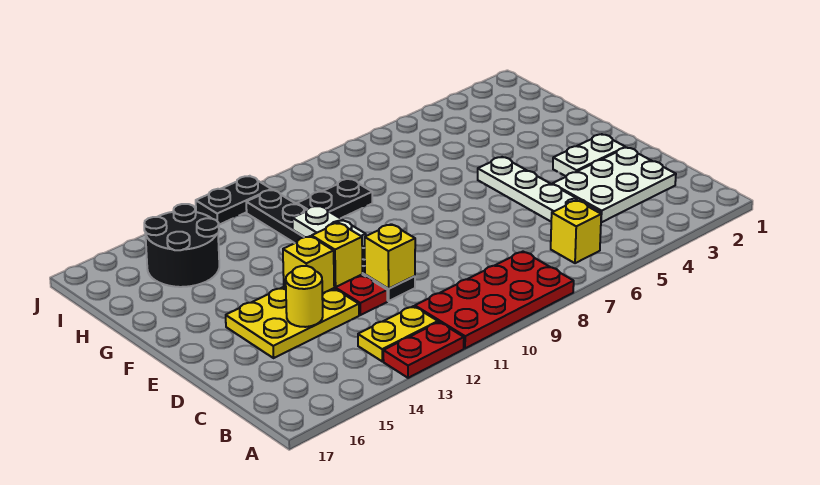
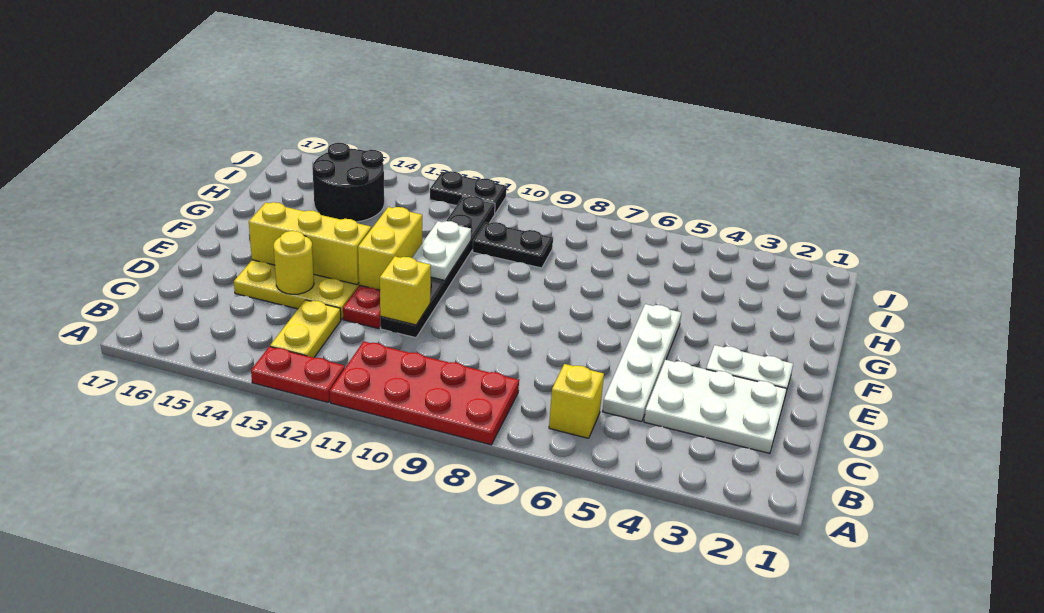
yellow plate B12:B13 level 1 -> yellow plate B13:C13 level 1
yellow brick E12 level 2 -> yellow brick E12:F12 level 2
yellow brick E13 level 2 -> yellow brick E13:E15 level 2

